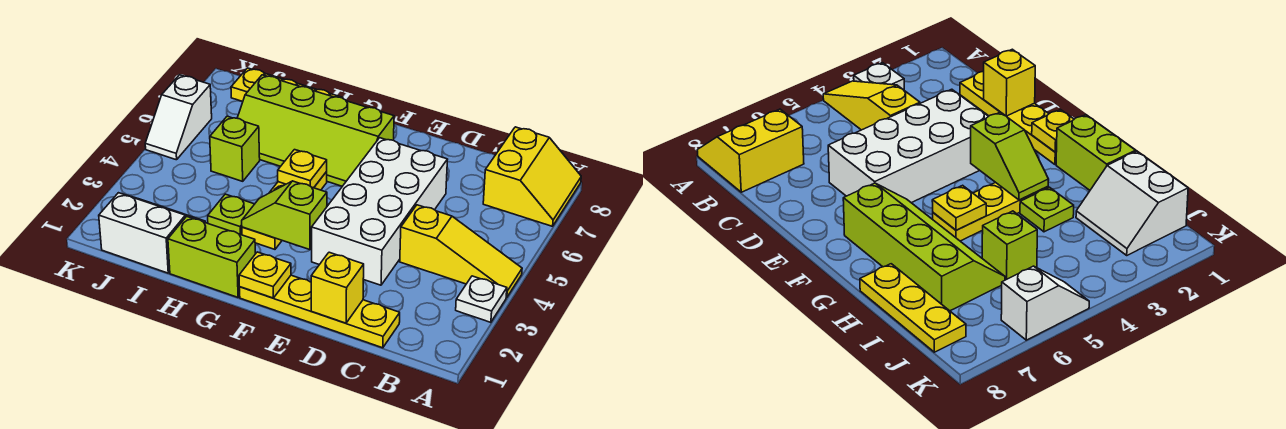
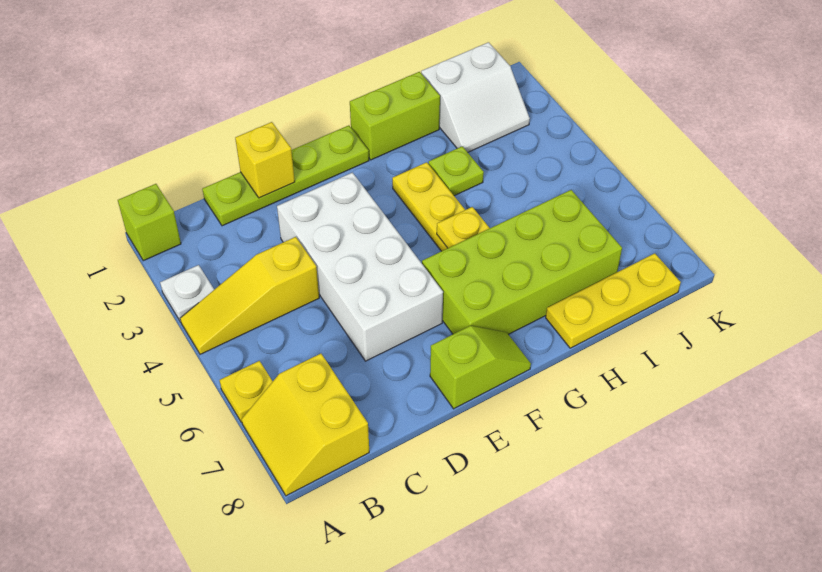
yellow plate C1:F1 level 1 -> lime plate C1:F1 level 1
yellow plate F1 level 2 -> yellow plate A6 level 1
lime slope F3:G3 level 2 top F -> lime slope E8:F8 level 1 top E
lime slope F6:I7 level 1 top 7 -> lime brick F6:I7 level 1
lime brick I5 level 1 -> lime brick A1 level 1
white slope K5:K6 level 1 top 6 -> none

